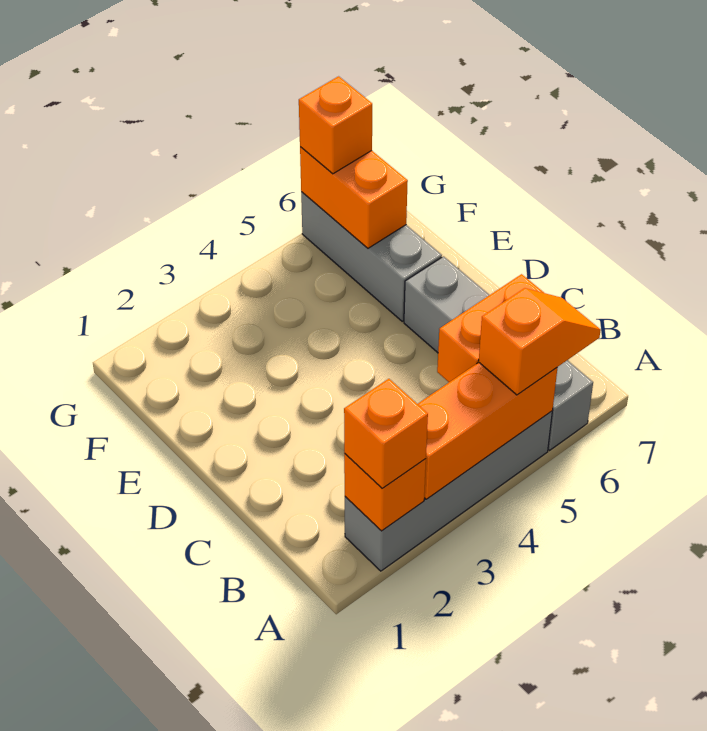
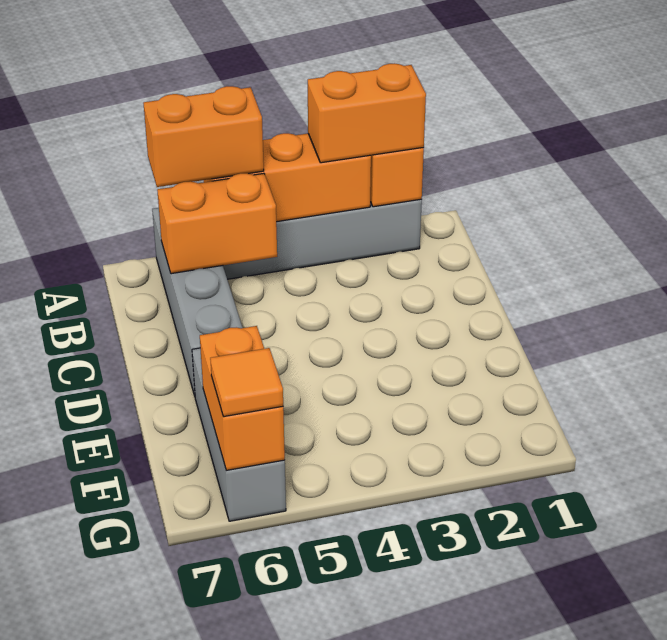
orange brick A2 level 3 -> orange brick A2:A3 level 3
orange slope A5:A6 level 3 top 5 -> orange brick A5:A6 level 3
orange brick G6 level 3 -> orange tile G6 level 3

